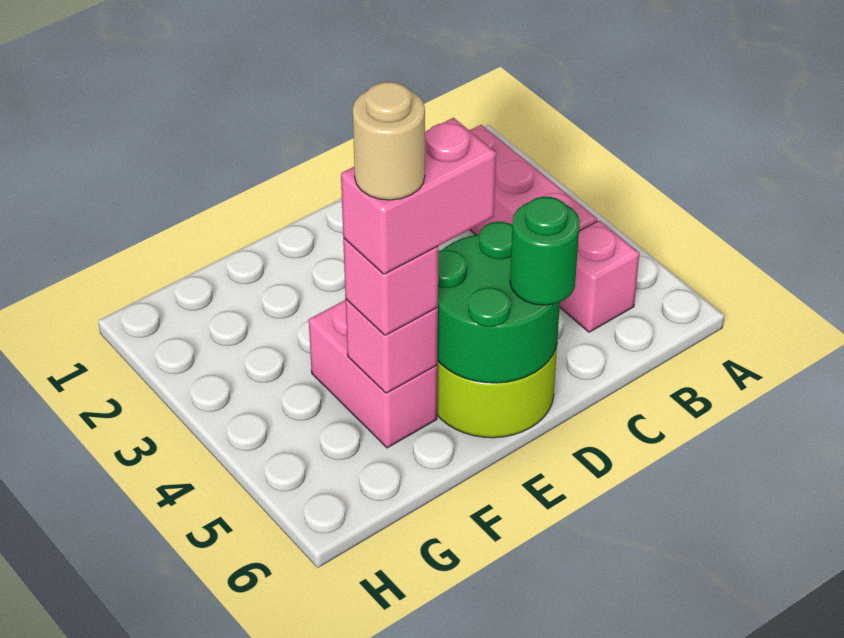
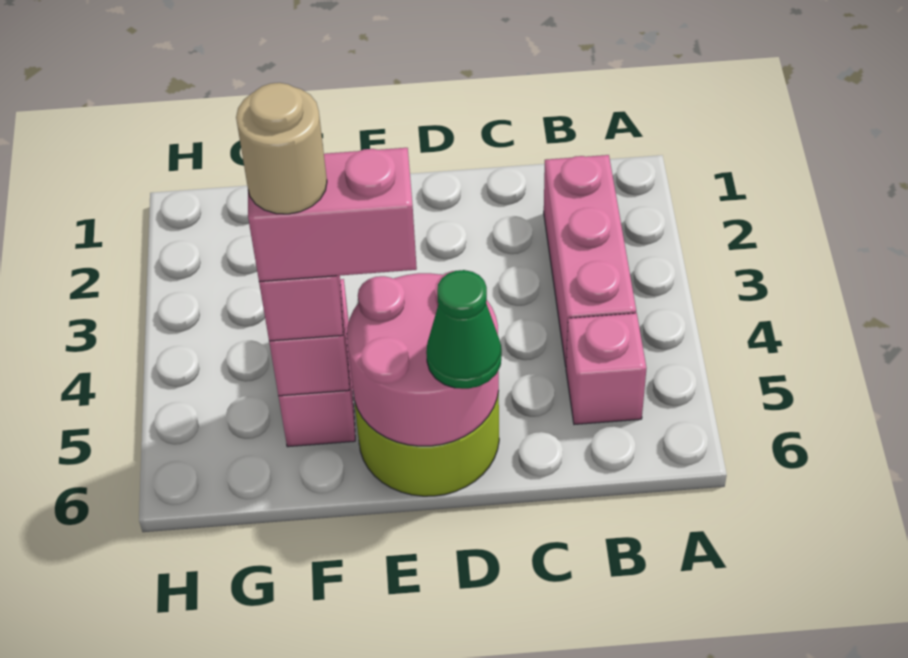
green round brick D5:E6 level 2 -> pink round brick D5:E6 level 2
green round brick D6 level 3 -> green cone D6 level 3

